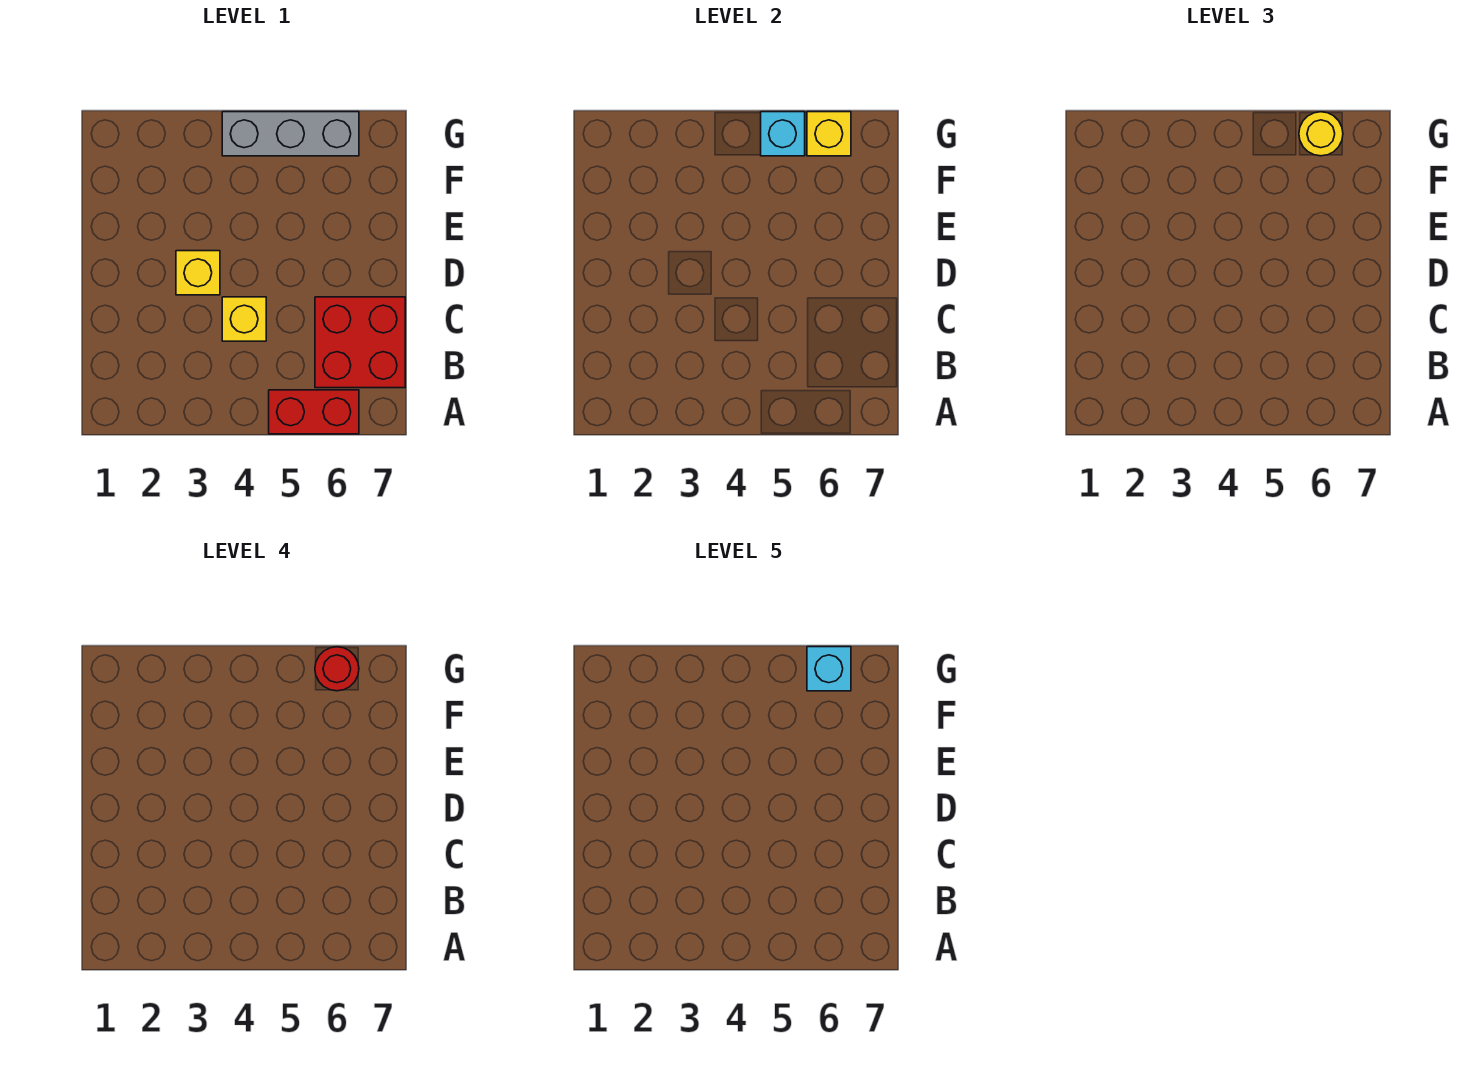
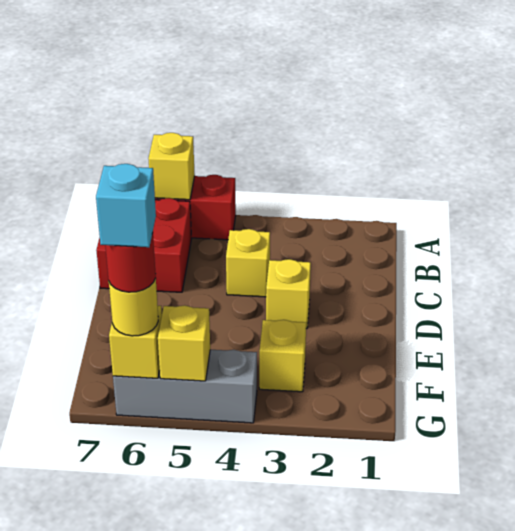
none -> yellow brick A6 level 2
none -> yellow brick F3 level 1
cyan brick G5 level 2 -> yellow brick G5 level 2

